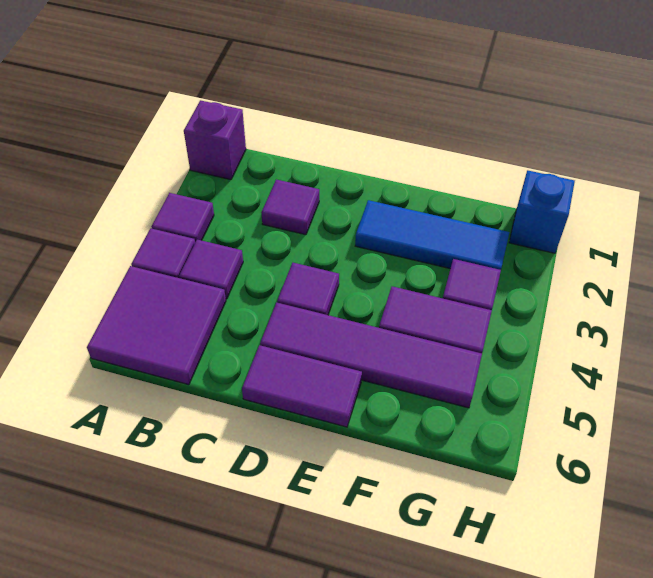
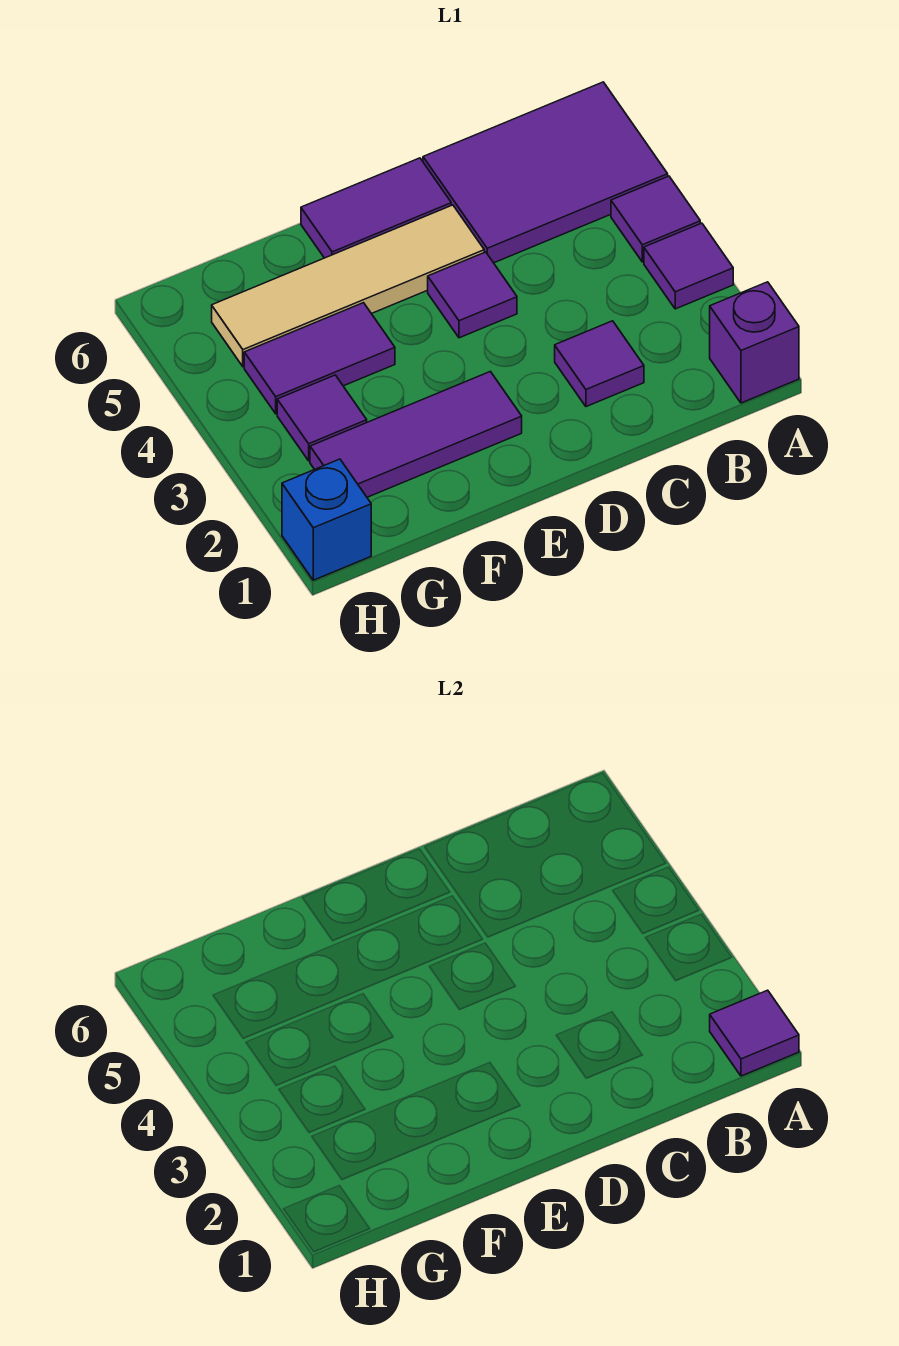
purple tile A5:B6 level 1 -> purple tile A5:C6 level 1
purple tile B4 level 1 -> purple tile A1 level 2
purple tile D5:G5 level 1 -> tan tile D5:G5 level 1
blue tile E2:G2 level 1 -> purple tile E2:G2 level 1

